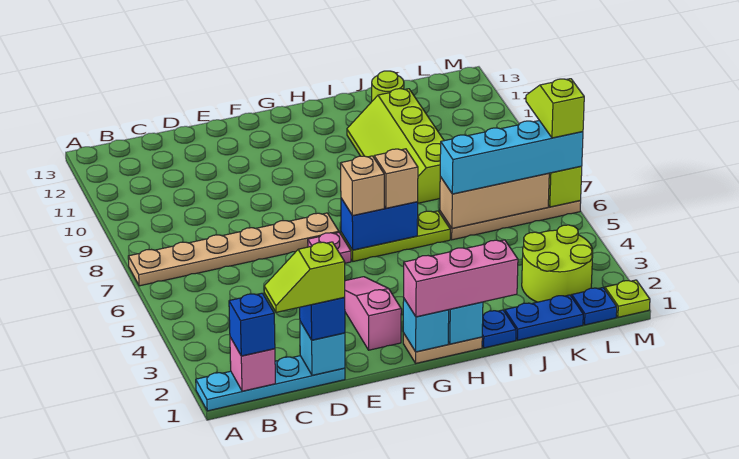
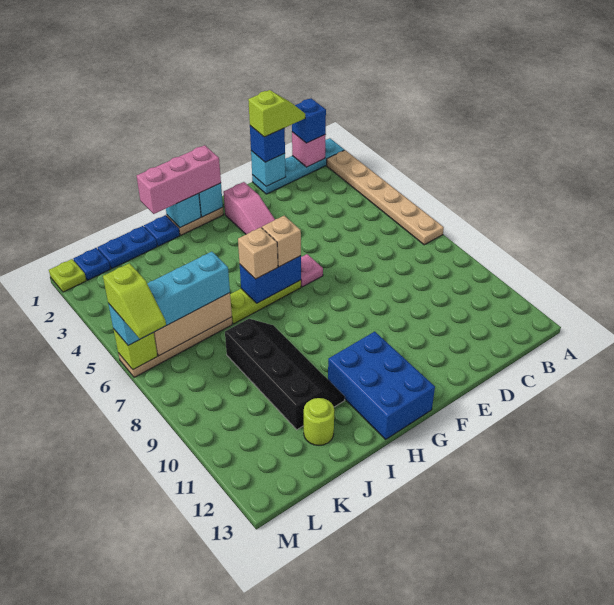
tan plate A7:F7 level 1 -> tan plate A2:A7 level 1
none -> blue brick G11:H13 level 1
lime slope I8:J11 level 1 top J -> black slope I8:J11 level 1 top J
lime round brick K2:L3 level 1 -> none

